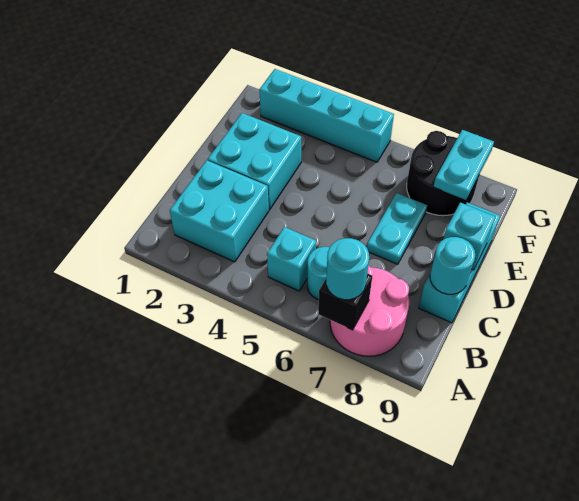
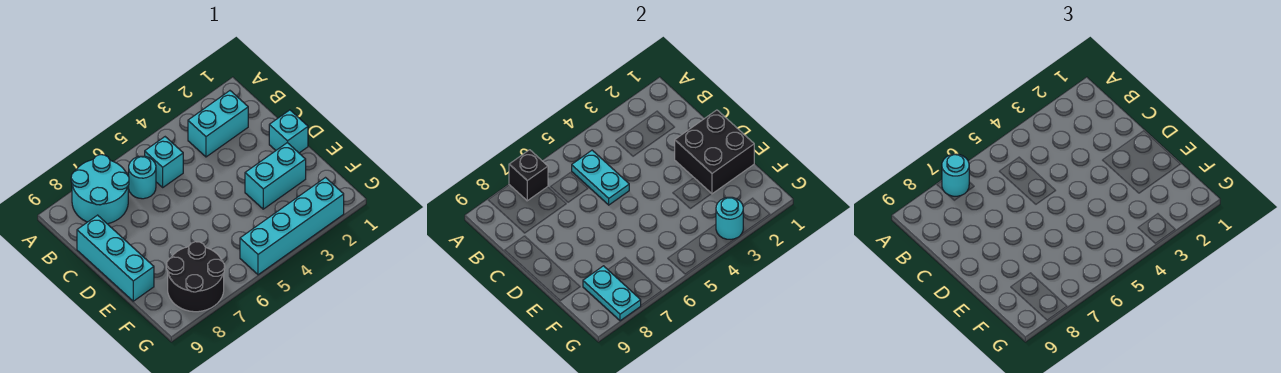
pink round brick A7:B8 level 1 -> cyan round brick A7:B8 level 1
cyan brick B2:C3 level 1 -> cyan brick B2:B3 level 1
cyan round brick C9 level 2 -> cyan round brick G3 level 2
none -> black brick D1:E2 level 2
cyan brick D2:E3 level 1 -> cyan brick E2:E3 level 1
cyan plate D7:E7 level 1 -> cyan plate B5:C5 level 2
cyan brick D9 level 2 -> cyan brick D1 level 1

